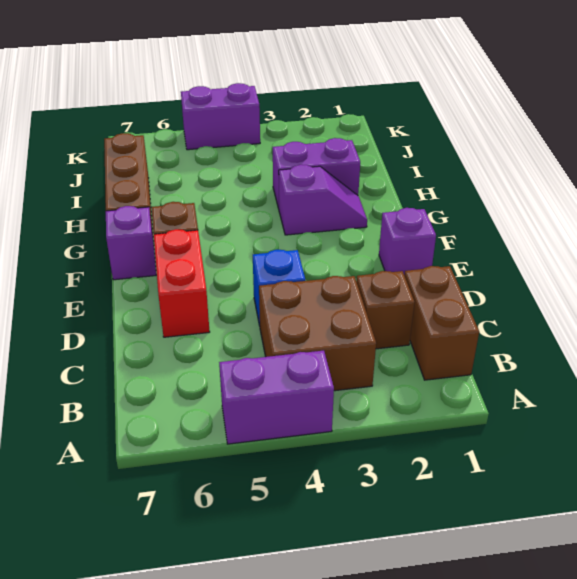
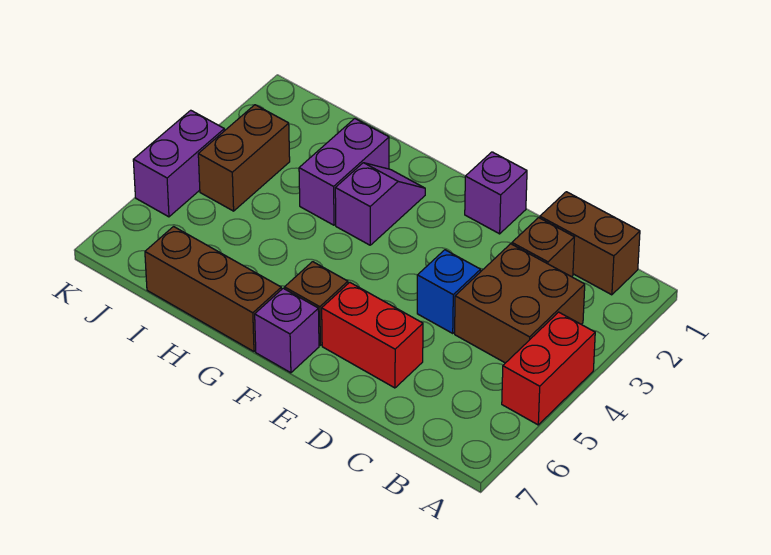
purple brick A4:A5 level 1 -> red brick A4:A5 level 1
none -> brown brick J3:J4 level 1

